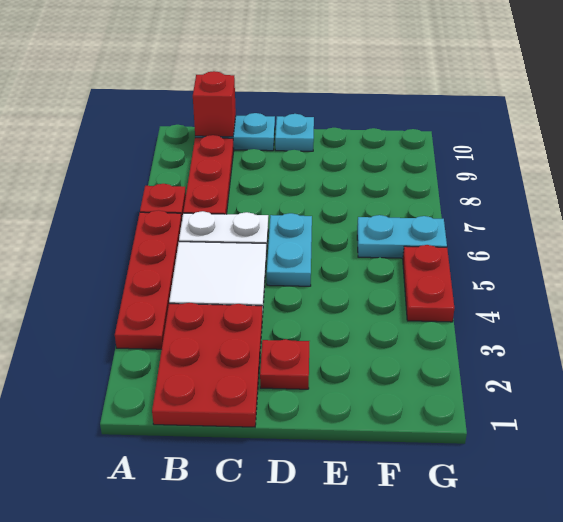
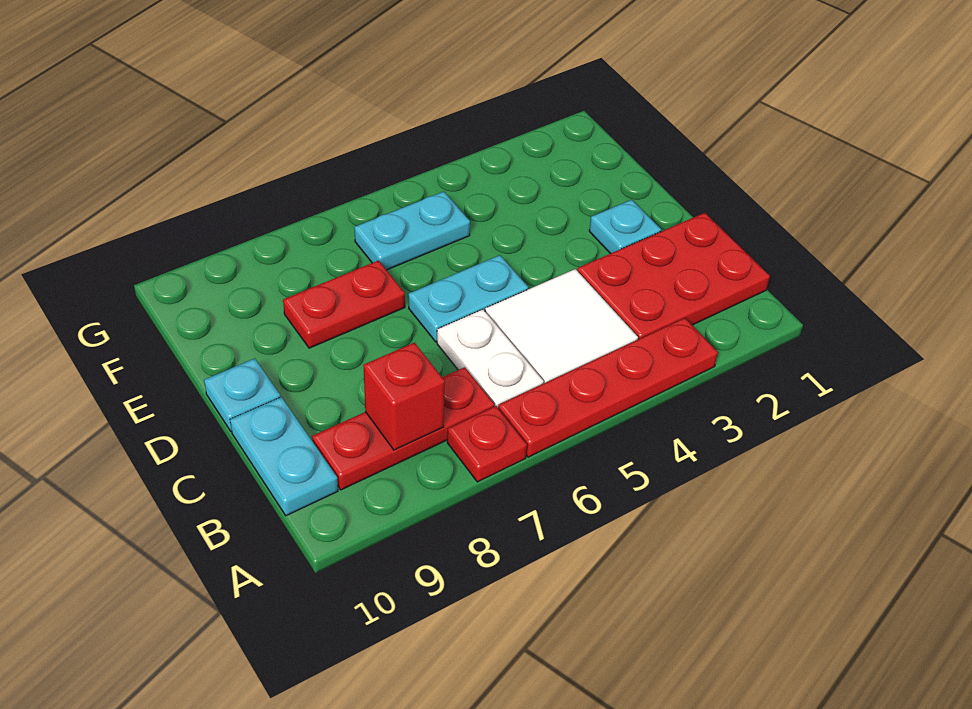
red brick B10 level 2 -> red brick B8 level 2
red plate D2 level 1 -> cyan plate D2 level 1
cyan plate F6:G6 level 1 -> cyan plate F5:F6 level 1
red plate G4:G5 level 1 -> red plate E7:E8 level 1

